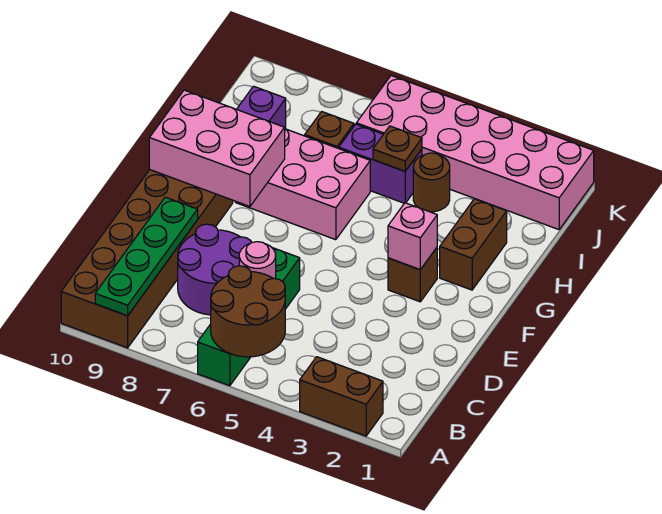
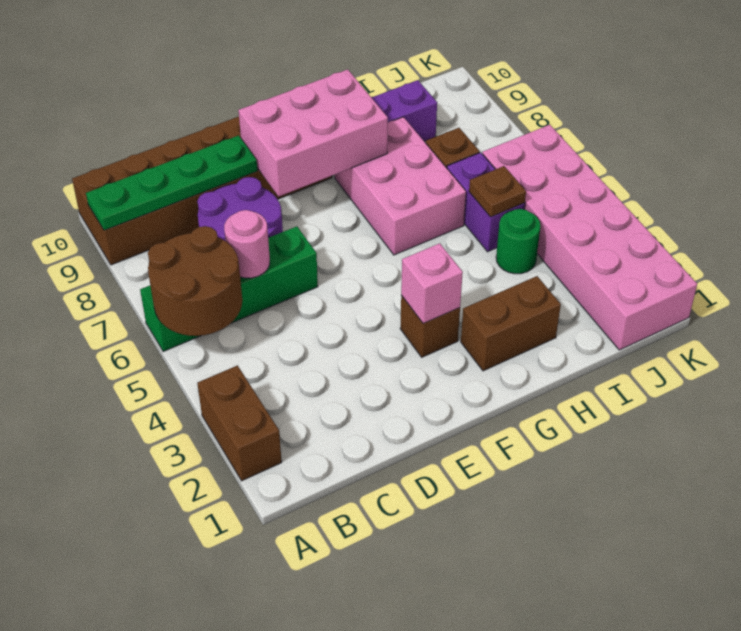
pink brick F8:G10 level 2 -> pink brick E8:G9 level 2
brown round brick I4 level 1 -> green round brick I4 level 1

